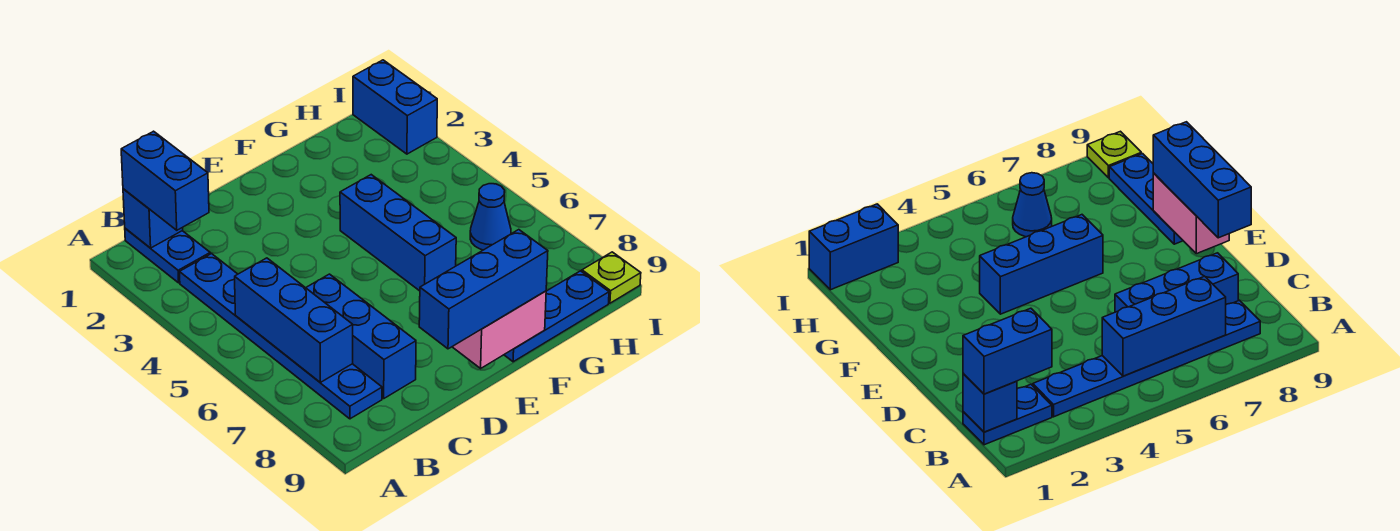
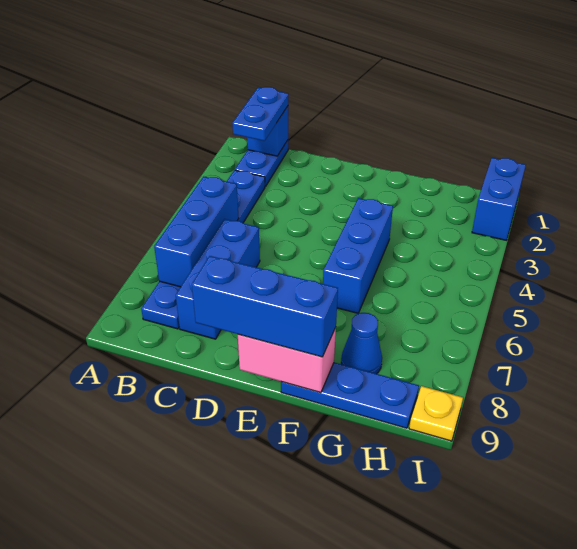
blue brick B1:B2 level 3 -> blue plate B1:B2 level 3
blue cone H6 level 1 -> blue cone G8 level 1
lime plate I9 level 1 -> yellow plate I9 level 1

